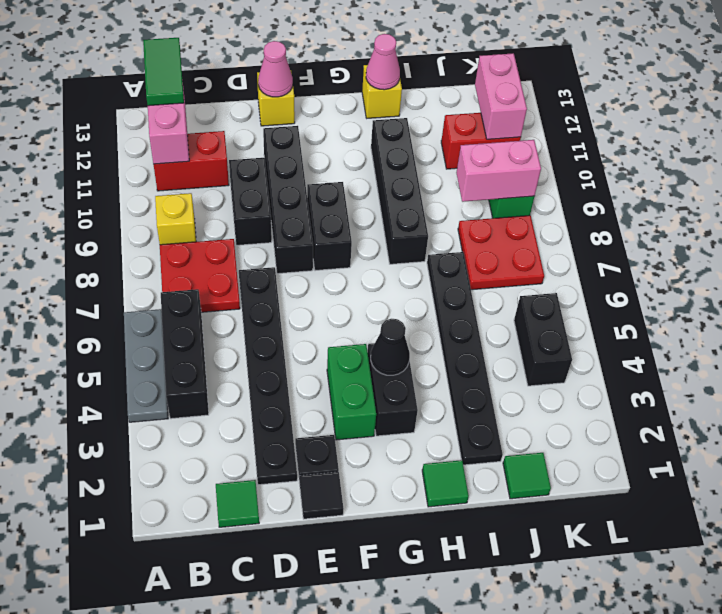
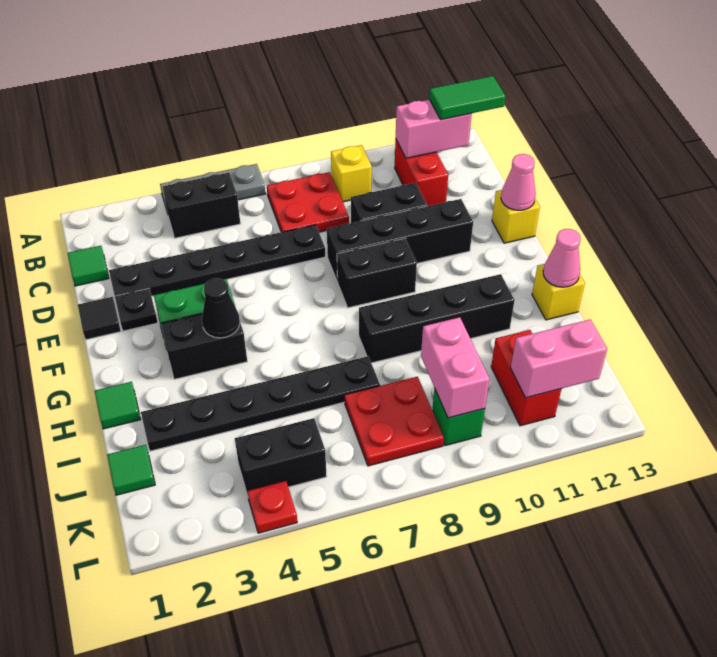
black brick B4:B6 level 1 -> black brick B4:B5 level 1
none -> red plate L4 level 1

